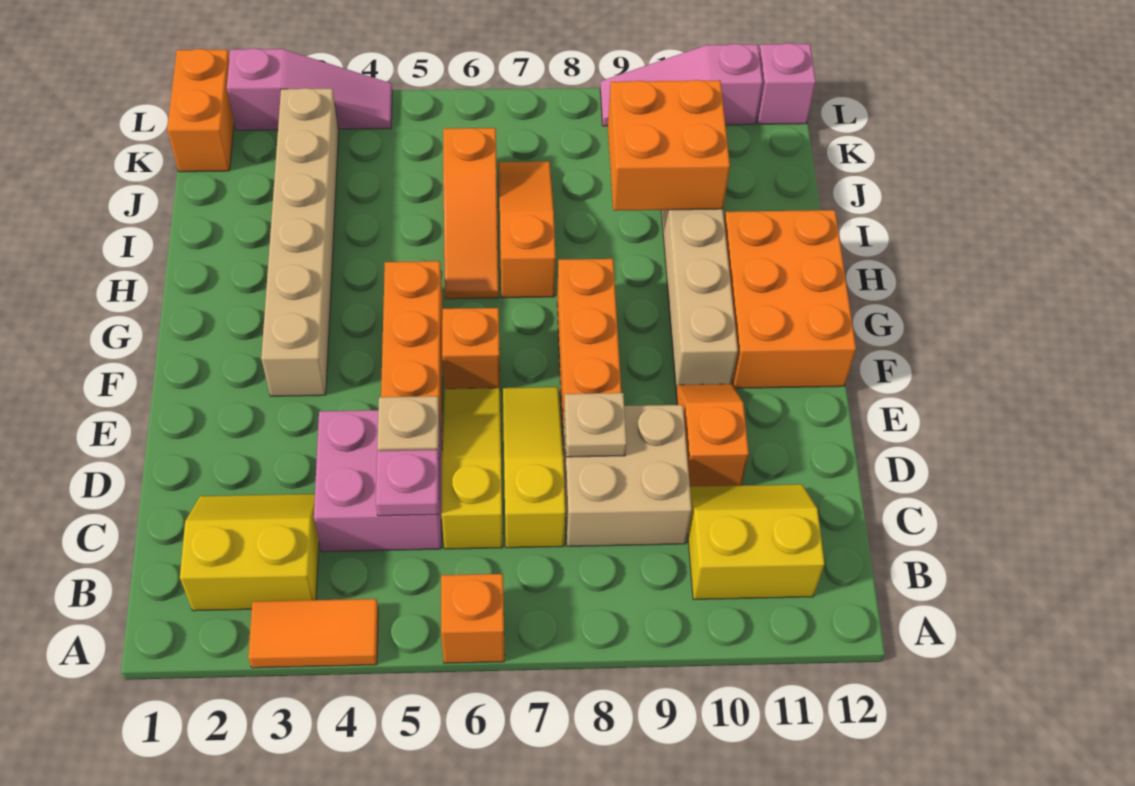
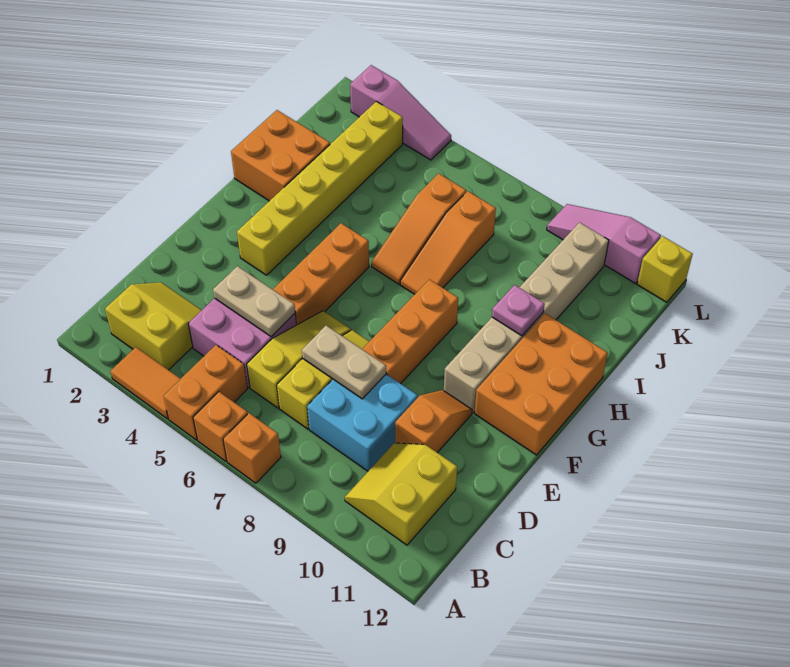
yellow slope B10:C11 level 1 top B -> yellow slope B10:C11 level 1 top 11
pink plate C5 level 2 -> pink plate H10 level 2
tan brick C8:D9 level 1 -> cyan brick C8:D9 level 1
tan plate D5 level 2 -> tan plate D4:D5 level 2
tan plate D8 level 2 -> tan plate D7:D8 level 2
tan brick F3:K3 level 1 -> yellow brick F3:K3 level 1
orange brick F6 level 1 -> orange brick A7 level 1
orange slope H7:J7 level 1 top H -> orange slope H7:J7 level 1 top J
orange brick I9:J10 level 2 -> orange brick H1:I2 level 1
orange brick K1:L1 level 1 -> orange brick A5:B5 level 1
pink brick L12 level 1 -> yellow brick L12 level 1

